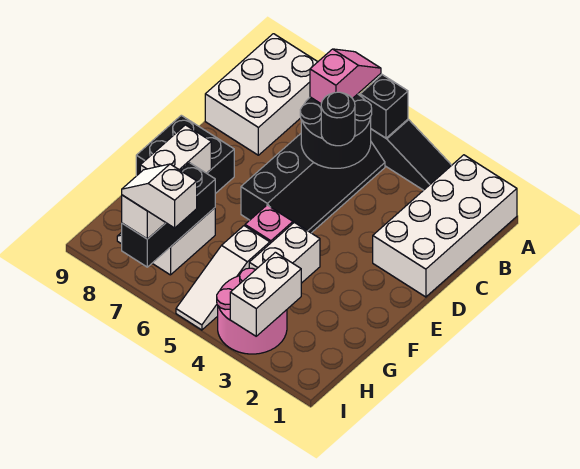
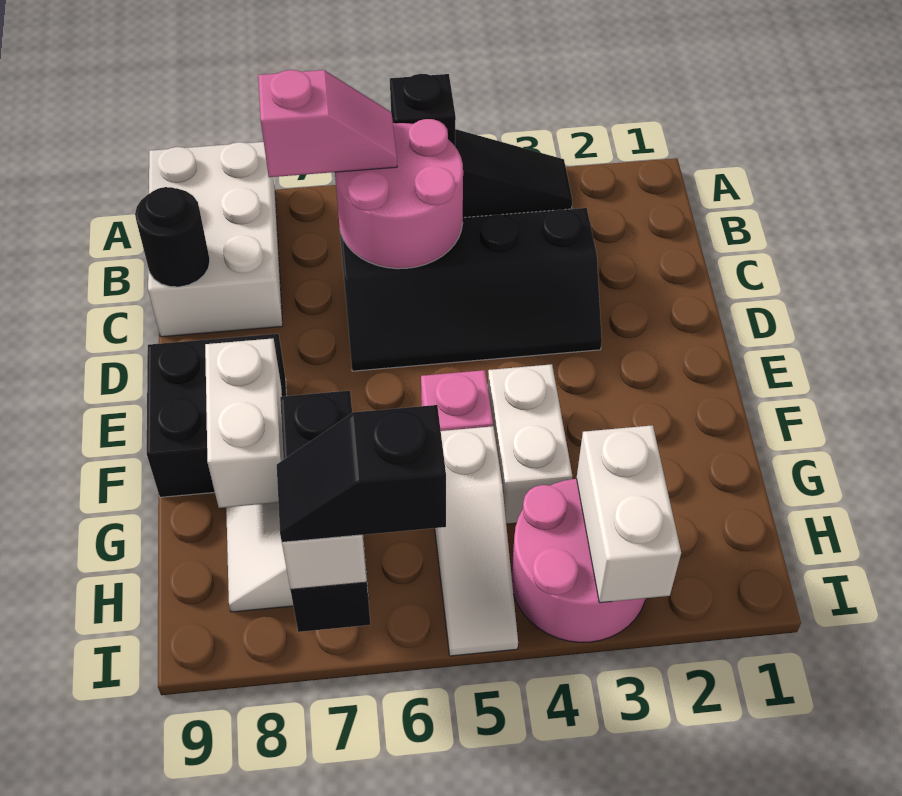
white brick A1:D2 level 1 -> none
pink slope A6:B6 level 3 top B -> pink slope B6:B7 level 3 top 7
black slope B5:E6 level 1 top 6 -> black slope C3:D6 level 1 top C
black round brick B5:C6 level 2 -> pink round brick B5:C6 level 2
black round brick C5 level 3 -> black round brick C9 level 2
white slope I6:I7 level 4 top 6 -> black slope I6:I7 level 4 top 6

